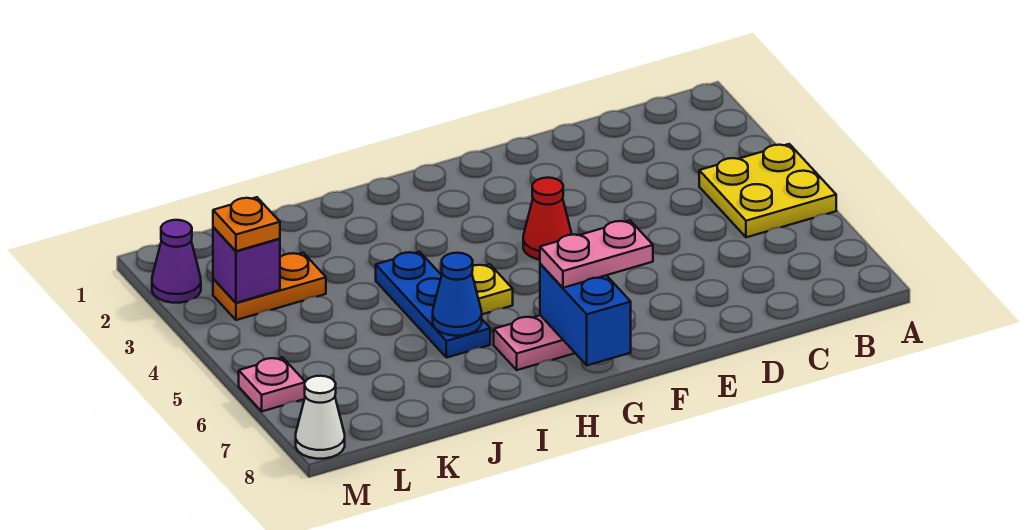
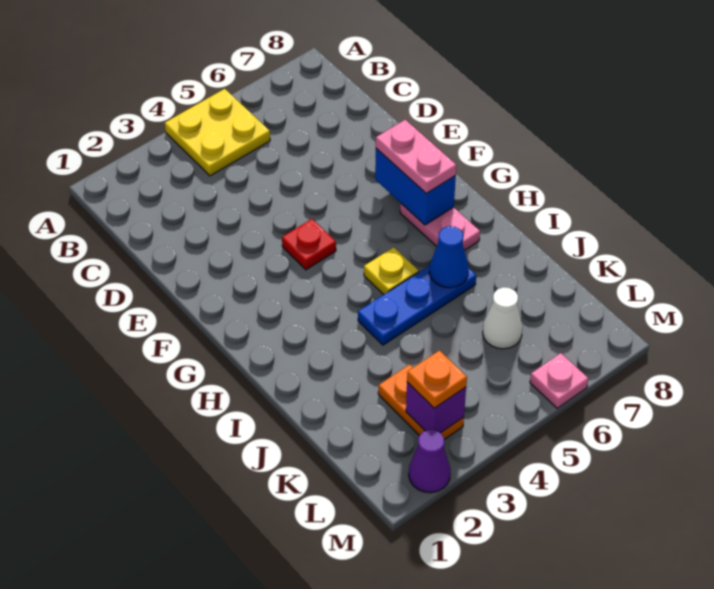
red cone F4 level 1 -> red plate F4 level 1
blue brick G7:G8 level 2 -> blue brick F7:G7 level 2
white cone M8 level 1 -> white cone K6 level 1

